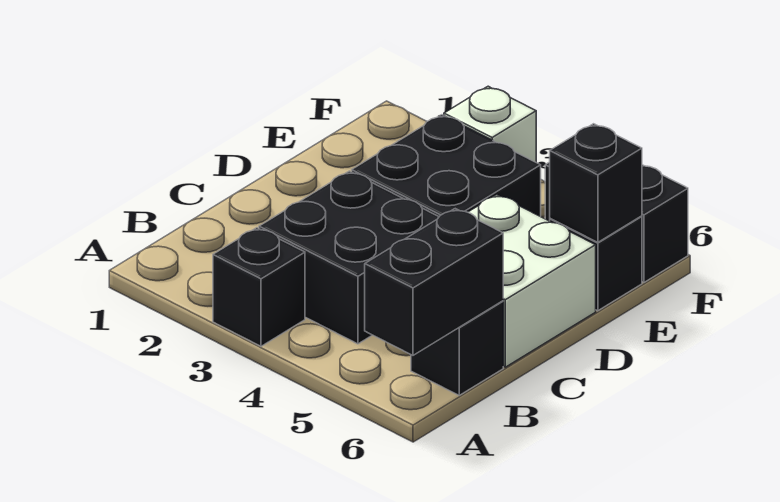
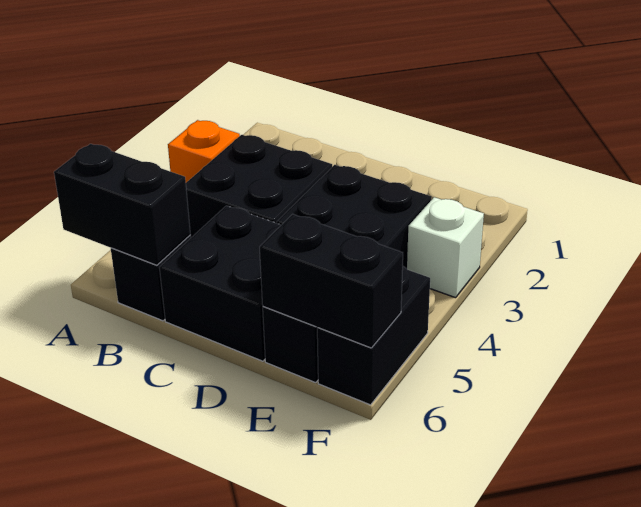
black brick A3 level 1 -> orange brick A3 level 1
white brick C5:D6 level 1 -> black brick C5:D6 level 1
black brick E6 level 2 -> black brick E6:F6 level 2

